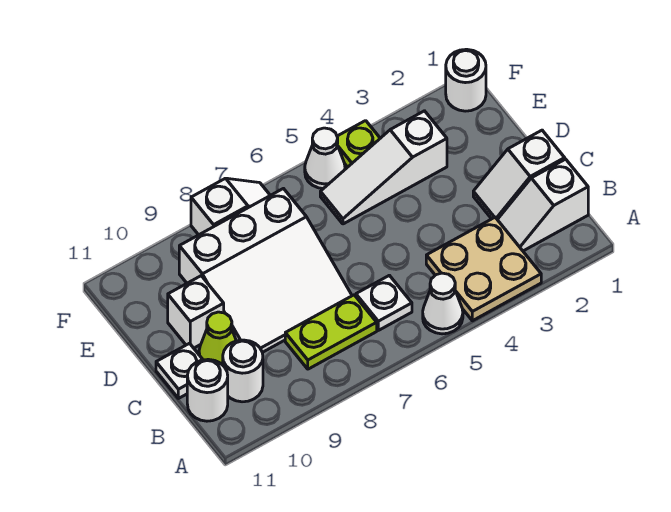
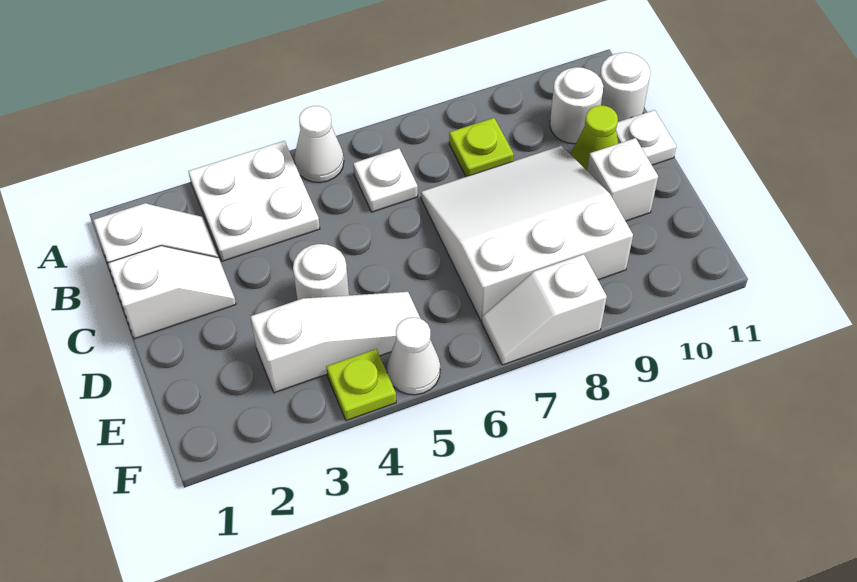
tan plate A3:B4 level 1 -> white plate A3:B4 level 1
lime plate B7:B8 level 1 -> lime plate B8 level 1
white round brick F1 level 1 -> white round brick D4 level 1

